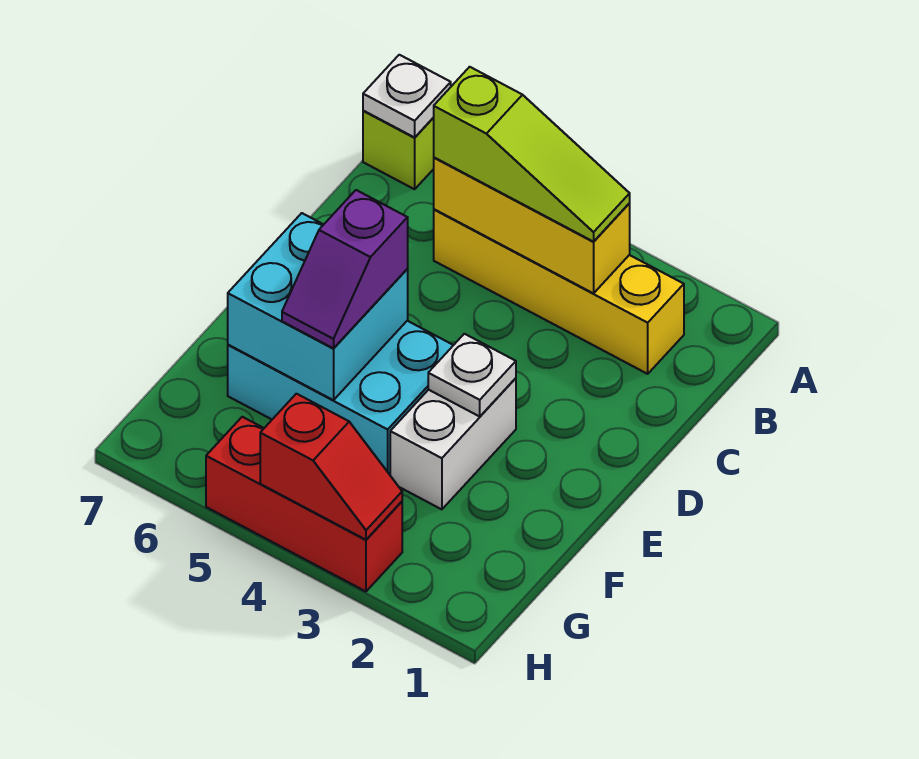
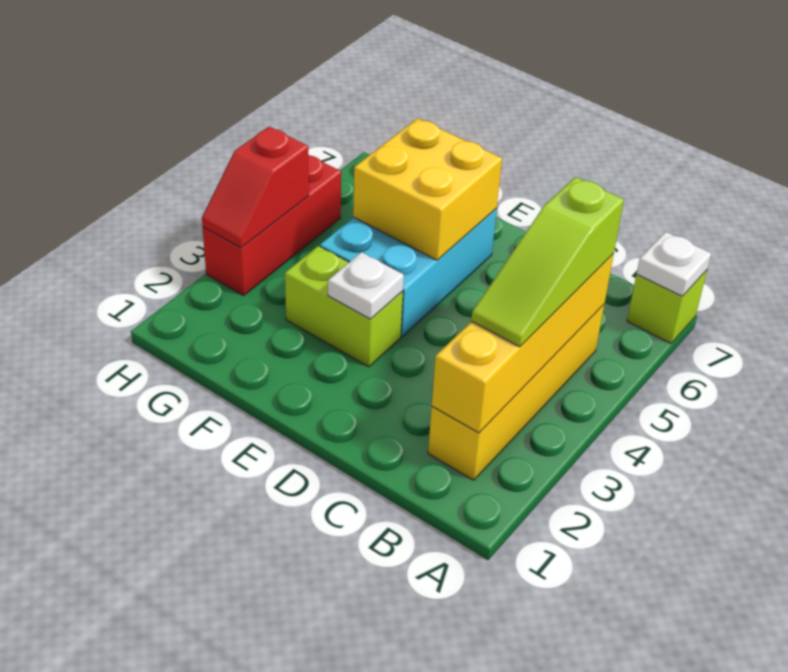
yellow brick B3:B5 level 2 -> yellow brick B2:B5 level 2
white brick E3:F3 level 1 -> lime brick E3:F3 level 1
cyan brick E5:F6 level 2 -> yellow brick E5:F6 level 2
purple slope E5:F5 level 3 top E -> none

